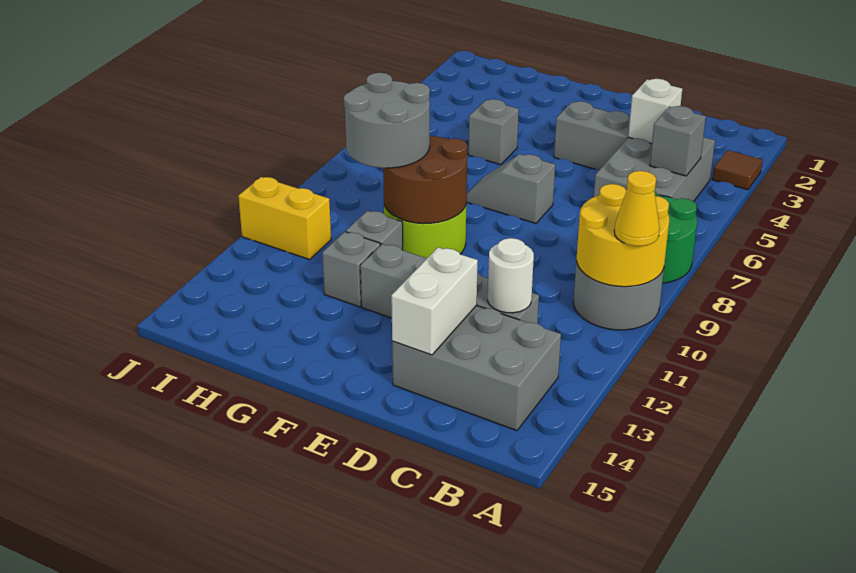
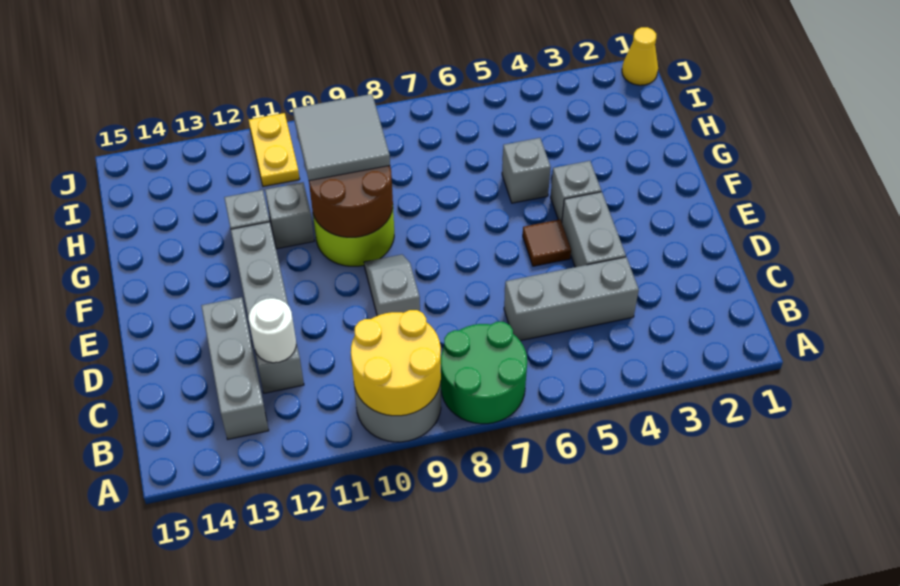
brown tile A3 level 1 -> brown tile E5 level 1
yellow cone A10 level 3 -> yellow cone J1 level 1
grey brick B4:C6 level 1 -> grey brick C4:C6 level 1
grey brick B5 level 2 -> grey brick F4 level 1
grey brick B13:D14 level 1 -> grey brick B13:D13 level 1
white brick C4 level 2 -> none
white brick D13:D14 level 2 -> none
grey slope E7:F7 level 1 top E -> grey slope D9:E9 level 1 top D
grey round brick G9:H10 level 3 -> grey tile G9:H10 level 3
yellow brick I11:J11 level 1 -> yellow plate I11:J11 level 1

